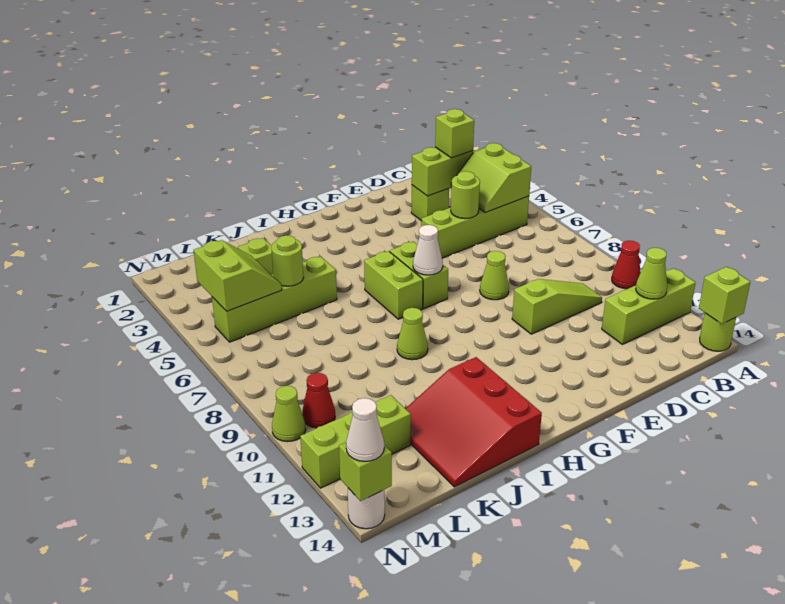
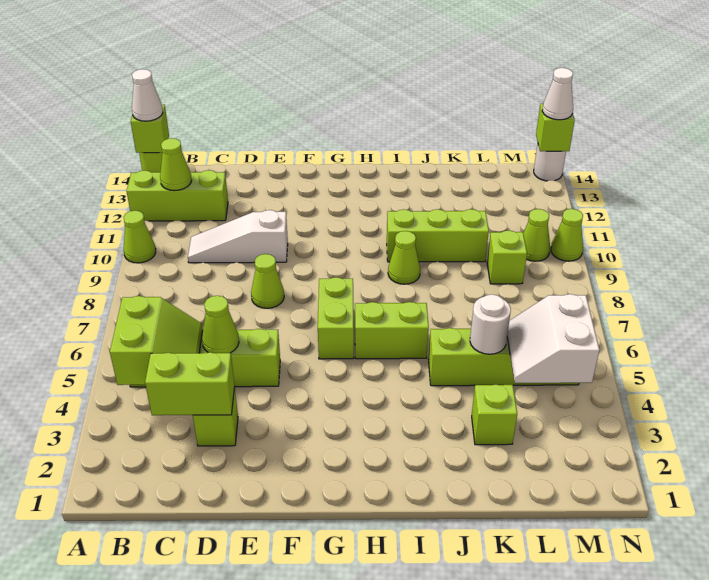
red cone A10 level 1 -> lime cone A10 level 1
lime brick C3 level 3 -> lime brick L9 level 1
lime slope C10:E10 level 1 top E -> white slope C10:E10 level 1 top E
lime round brick D5 level 2 -> lime cone D5 level 2
white cone G7 level 2 -> white cone A14 level 3
lime brick H6:H7 level 1 -> lime brick H6:I6 level 1
red slope I12:K14 level 1 top I -> none
lime round brick K5 level 2 -> white round brick K5 level 2
lime slope L4:M5 level 2 top M -> white slope L4:M5 level 2 top M
lime brick L12:N12 level 1 -> lime brick I10:K10 level 1
red cone M10 level 1 -> lime cone M10 level 1

